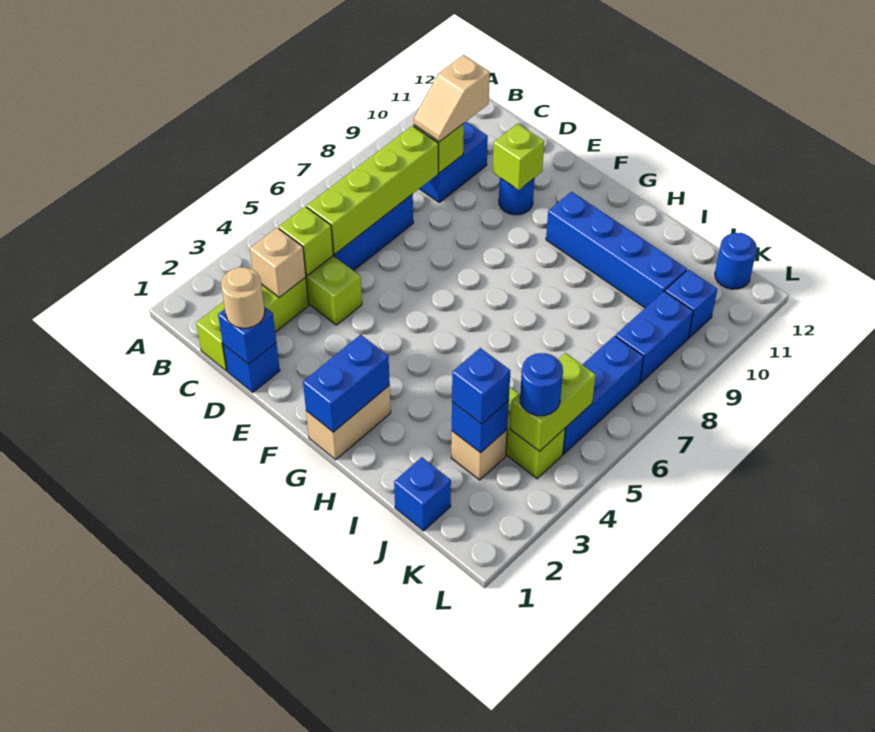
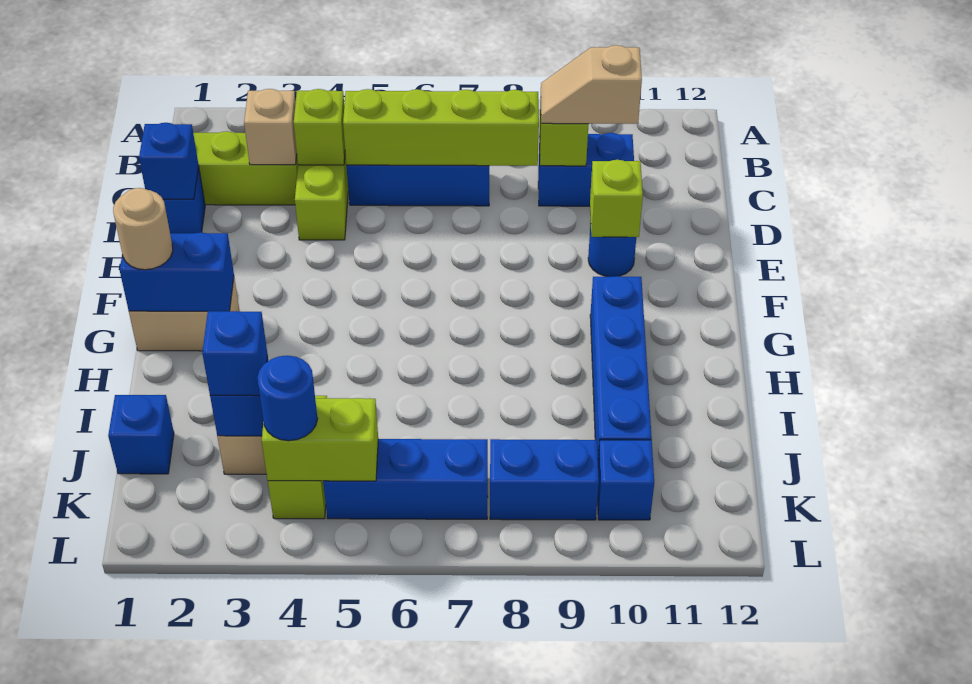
tan round brick D1 level 3 -> tan round brick G1 level 3
blue round brick K12 level 1 -> none

